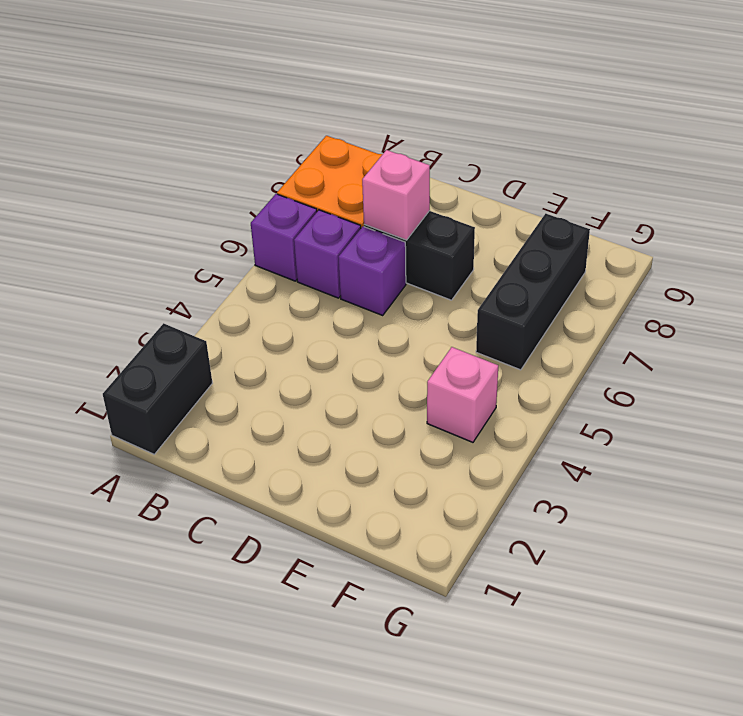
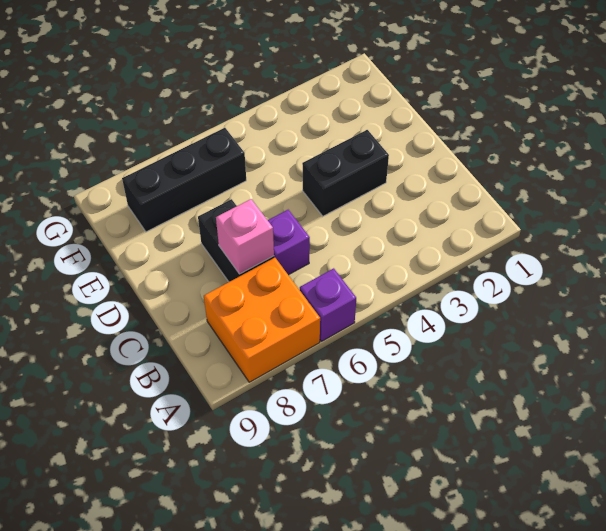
black brick A1:A2 level 1 -> black brick D3:D4 level 1
purple brick B6 level 1 -> none
pink brick F4 level 1 -> none

